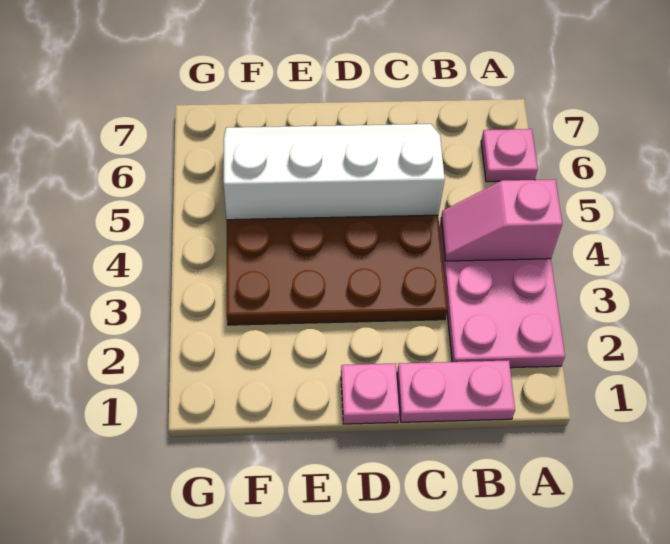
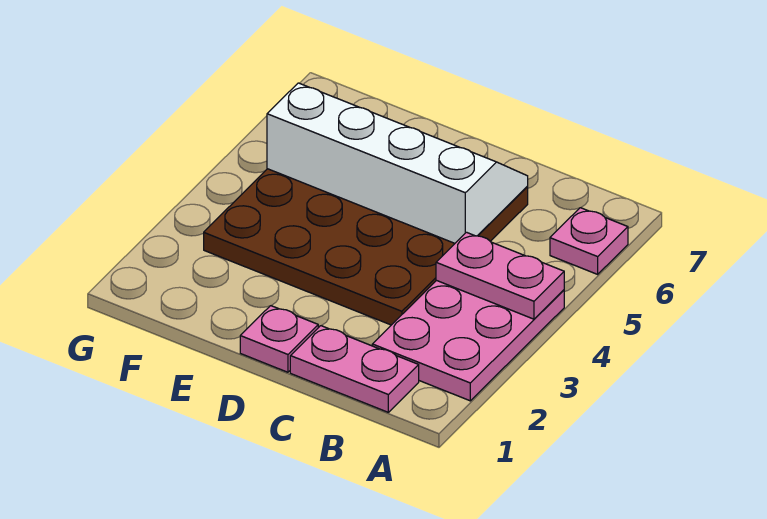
pink slope A4:B4 level 2 top A -> pink plate A4:B4 level 2

